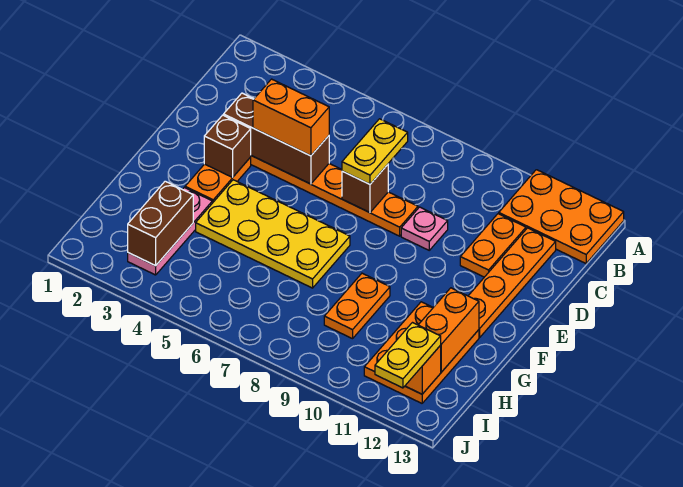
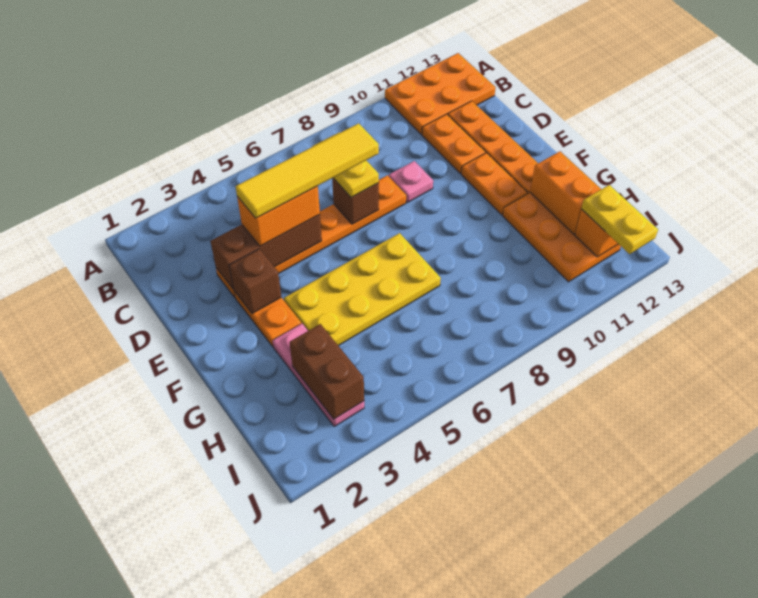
none -> yellow tile D4:D7 level 4
orange plate G9:H9 level 1 -> orange plate E11:F11 level 1

